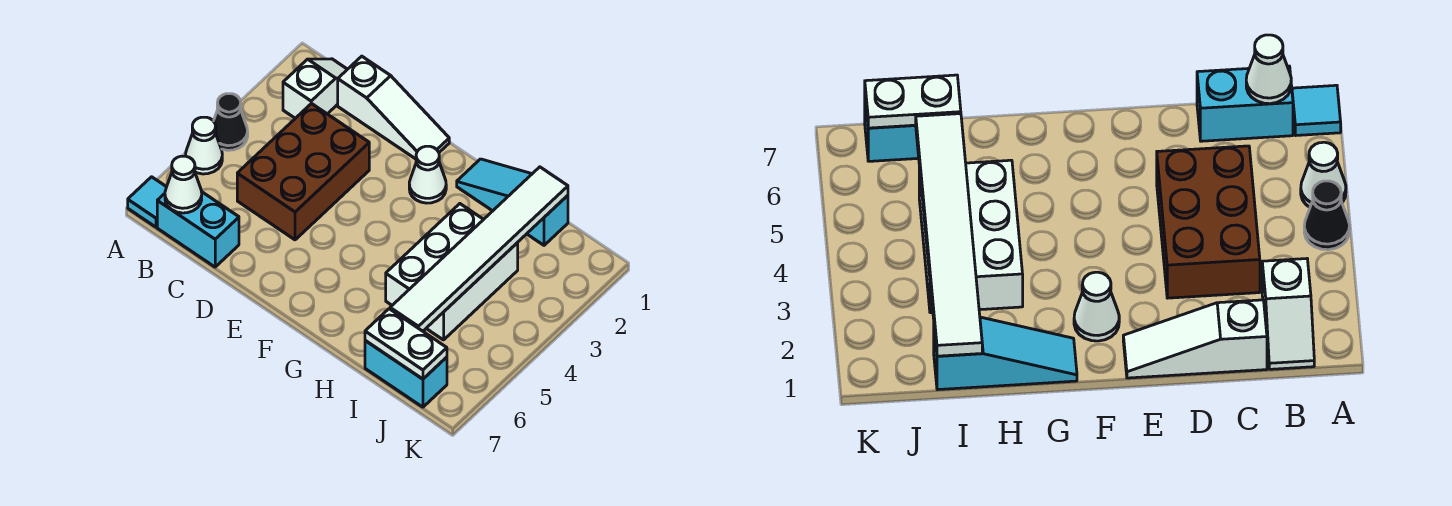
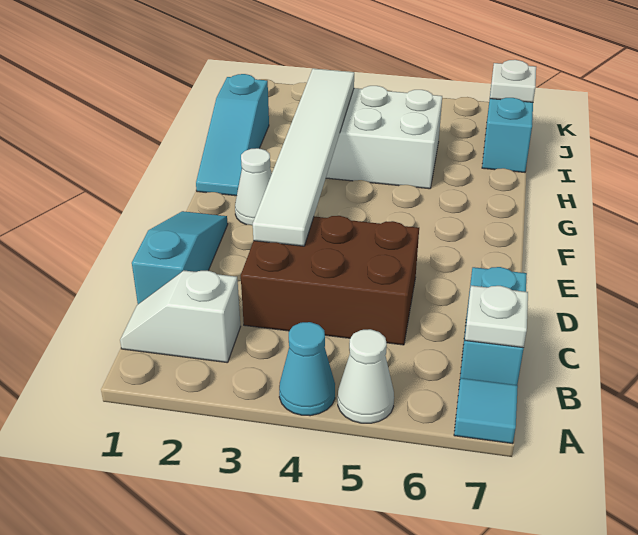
black cone A4 level 1 -> cyan cone A4 level 1
white cone B7 level 2 -> white plate B7 level 2
white slope C1:E1 level 1 top C -> cyan slope C1:E1 level 1 top C
white tile I1:I6 level 2 -> white tile D3:I3 level 2
white plate I7:J7 level 2 -> white plate J7 level 2

